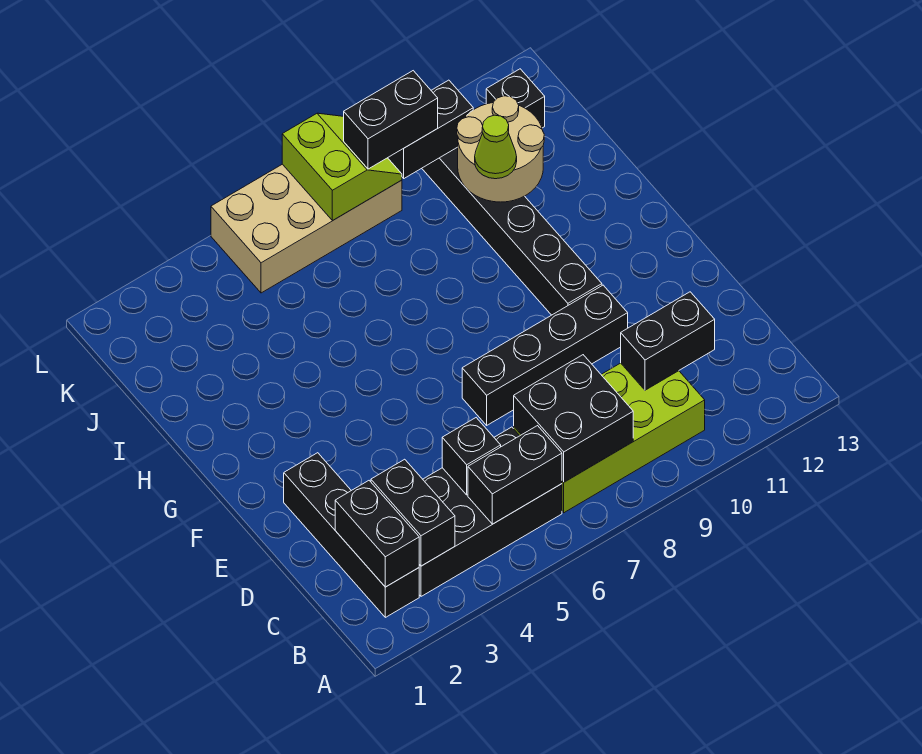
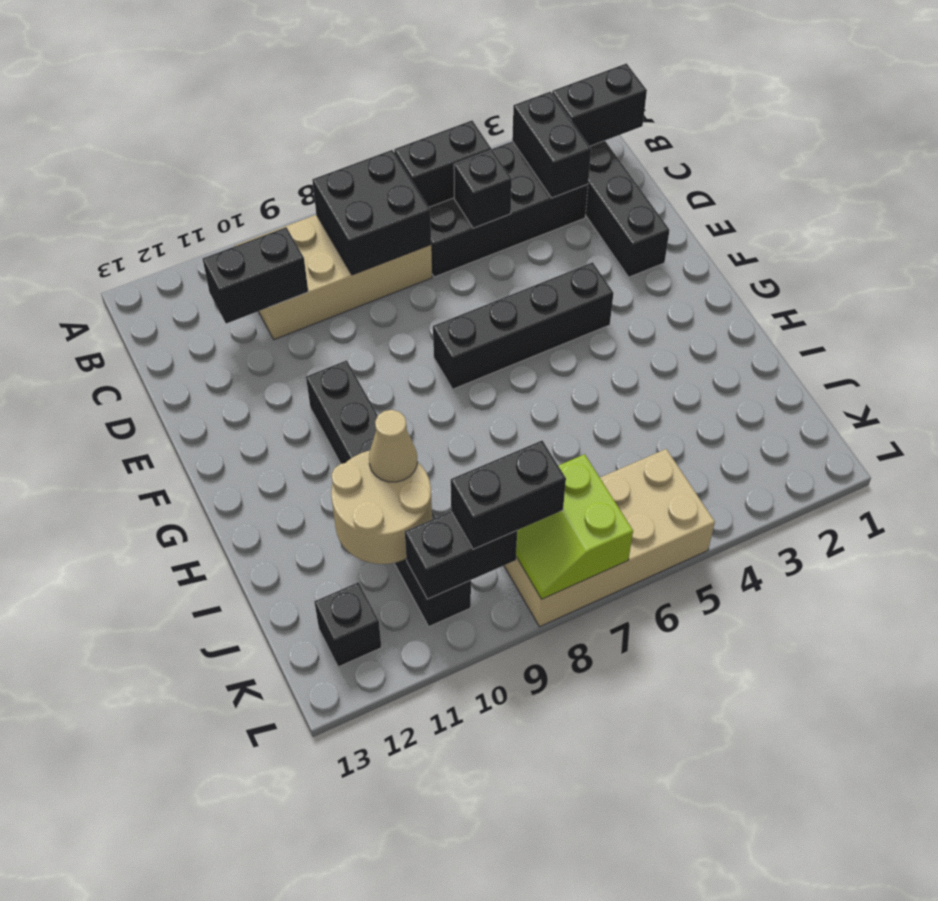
black brick B2:C2 level 2 -> black brick B1:B2 level 2
lime brick B7:C10 level 1 -> tan brick B7:C10 level 1
black brick E7:E10 level 1 -> black brick F4:F7 level 1
lime cone I10 level 3 -> tan cone I10 level 3

